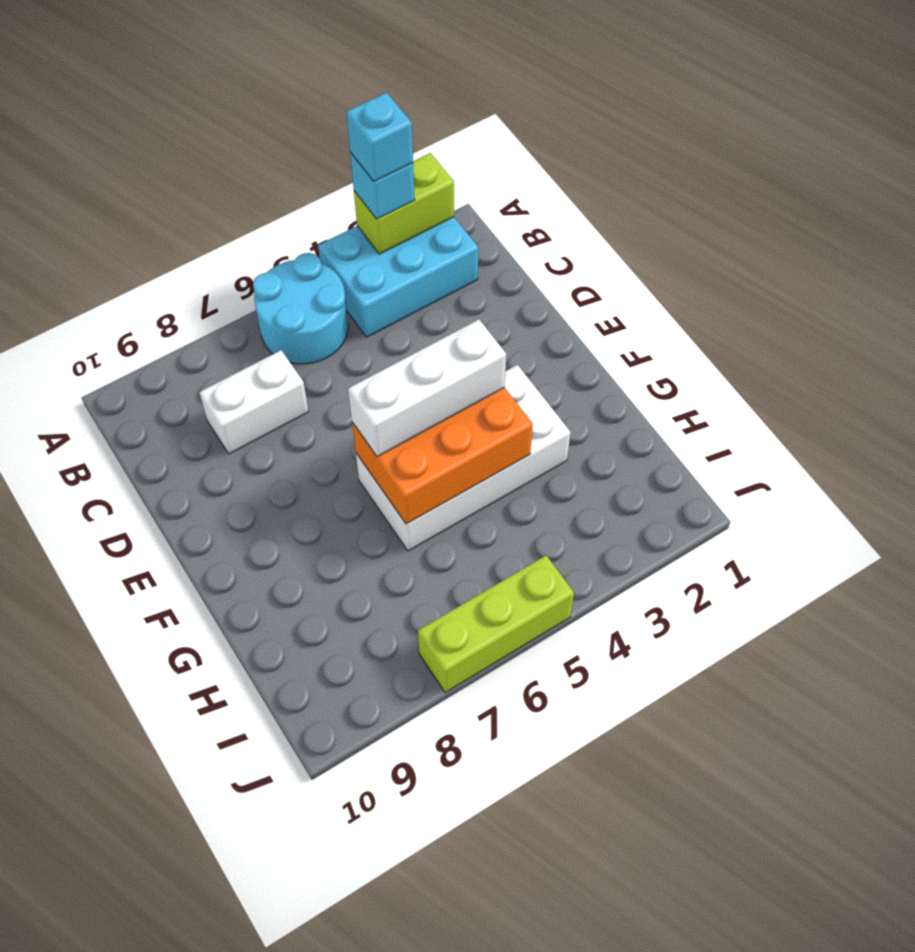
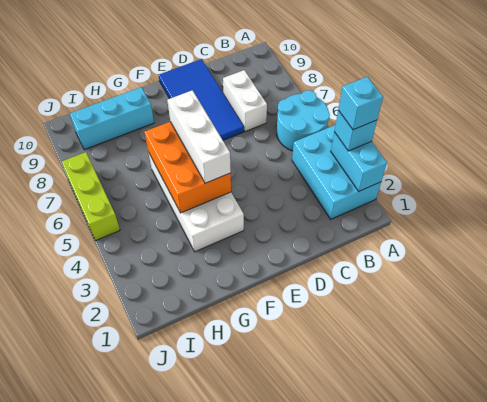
lime brick A2:A3 level 2 -> cyan brick A2:A3 level 2
none -> blue tile D7:E10 level 1
none -> cyan brick G9:I9 level 1

